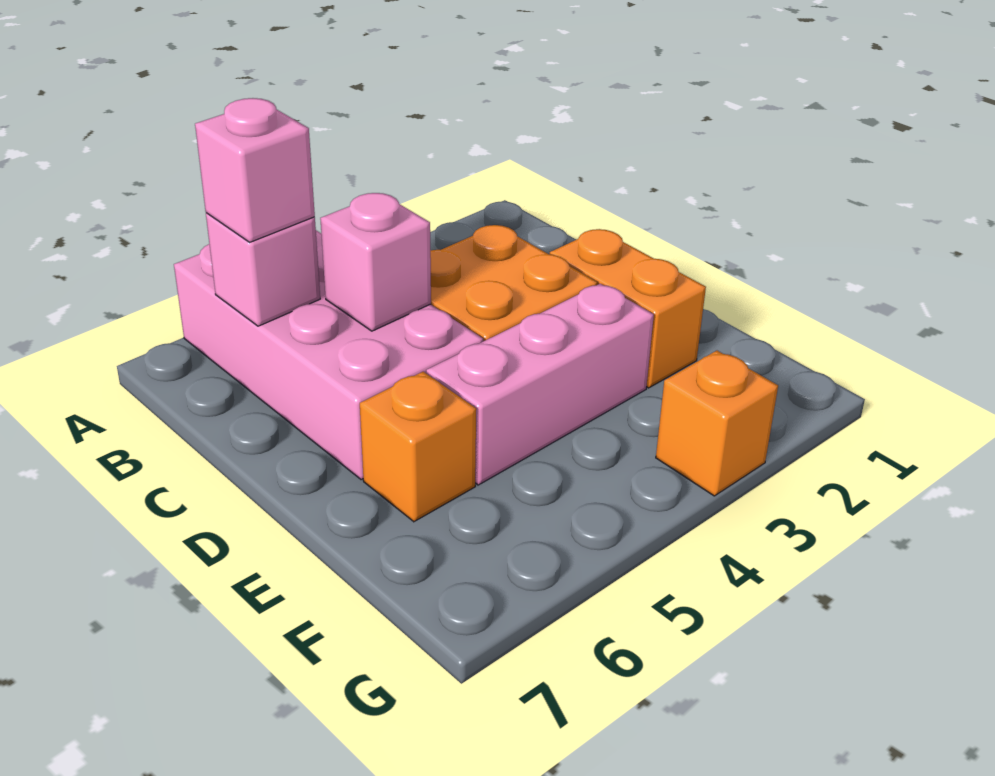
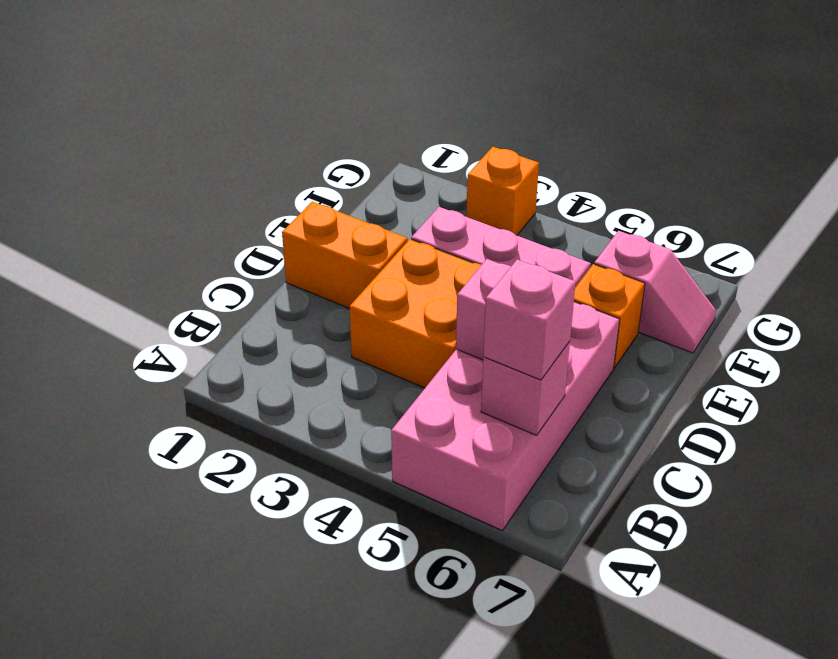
orange brick D2:E2 level 1 -> orange brick D1:D2 level 1
none -> pink slope F6:F7 level 1 top 6

